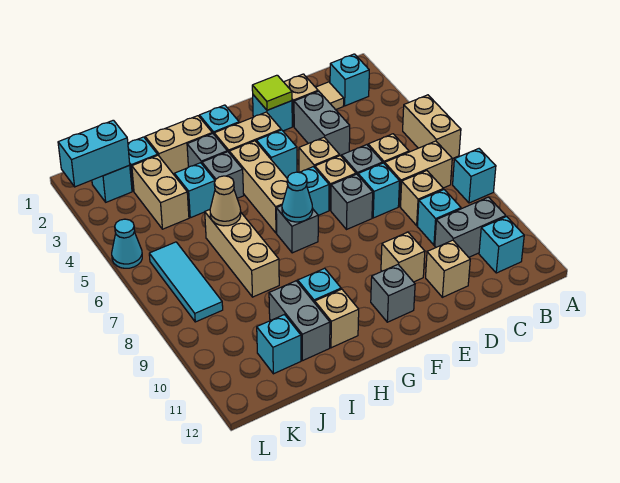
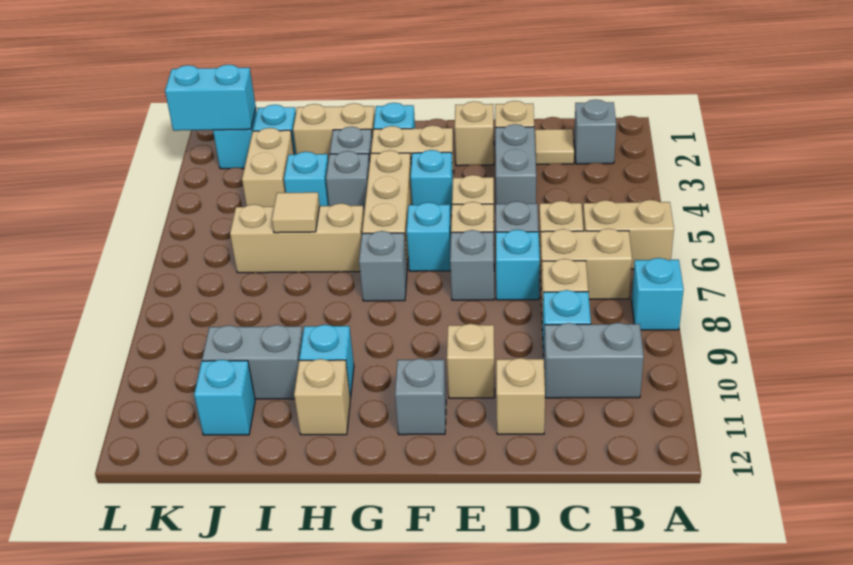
tan brick A5:A6 level 1 -> tan brick A6:B6 level 1
cyan brick B2 level 1 -> grey brick B2 level 1
cyan brick B11 level 1 -> none
cyan brick E2 level 1 -> tan brick E2 level 1
lime tile E2 level 2 -> none
cyan cone G7 level 2 -> none
tan brick I6:I8 level 1 -> tan brick H6:J6 level 1
tan cone I6 level 2 -> tan tile I6 level 2
grey brick I10:I11 level 1 -> grey brick I10:J10 level 1
cyan tile K6:K8 level 1 -> none
cyan cone L5 level 1 -> none

